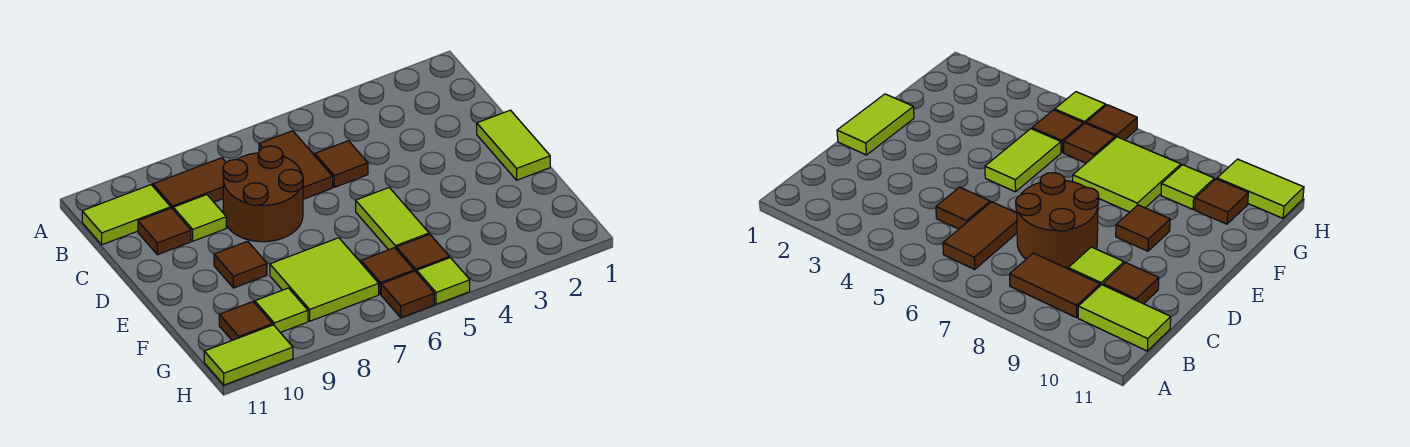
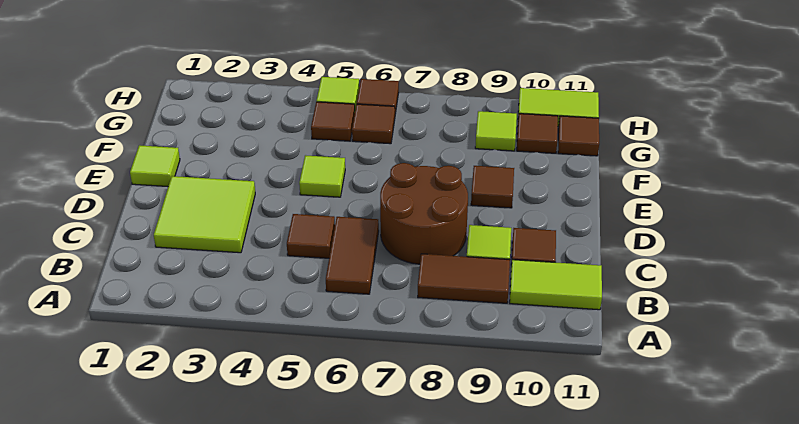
lime tile D1:E1 level 1 -> lime tile E1 level 1
lime tile E5:F5 level 1 -> lime tile E5 level 1
lime tile F7:G8 level 1 -> lime tile C2:D3 level 1
none -> brown tile G11 level 1

